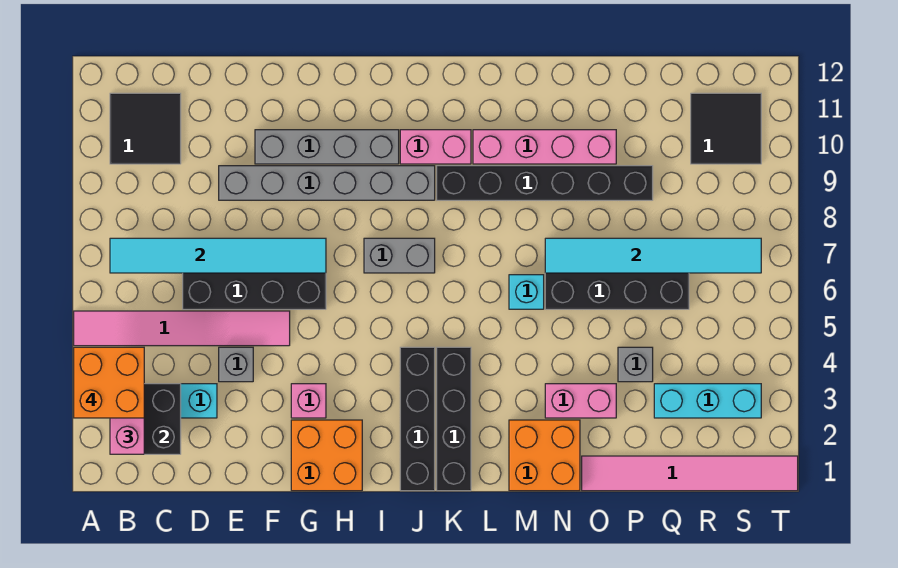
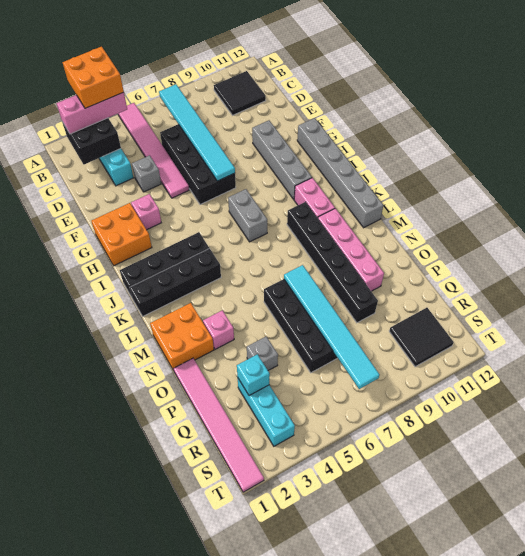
grey brick E9:J9 level 1 -> grey brick G12:L12 level 1
cyan brick M6 level 1 -> cyan brick Q3 level 2
pink brick N3:O3 level 1 -> pink brick N3 level 1

